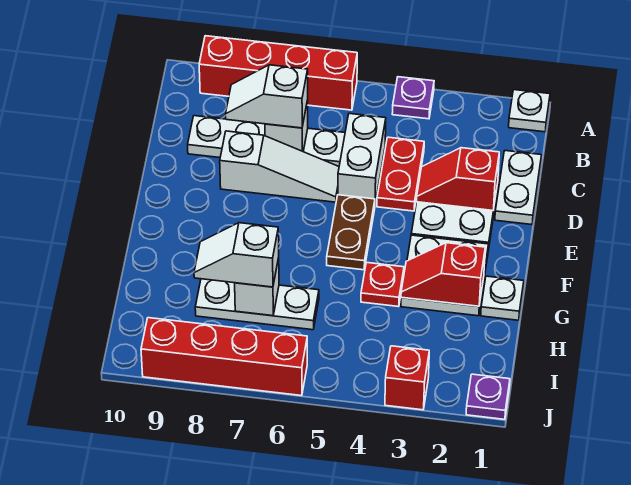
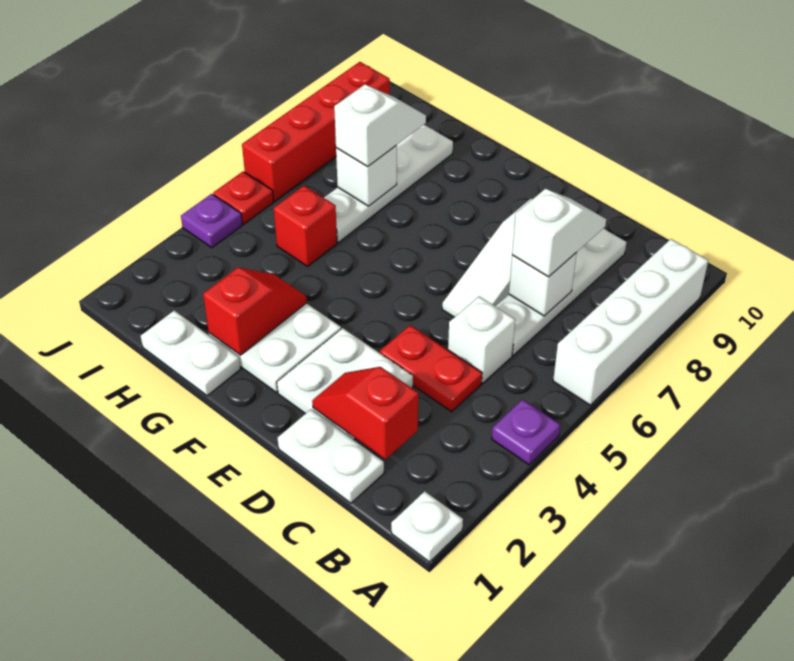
red brick A6:A9 level 1 -> white brick A6:A9 level 1
white brick C5:D5 level 1 -> white brick C5 level 1
red slope D2:D3 level 2 top 2 -> red slope C2:D2 level 2 top C
brown plate E5:F5 level 1 -> none
white plate G1 level 1 -> white plate G1:H1 level 1
red plate G4 level 1 -> red plate J5 level 1
white plate H6:H8 level 1 -> white plate H6:H9 level 1
purple plate J1 level 1 -> purple plate J4 level 1
red brick J3 level 1 -> red brick H5 level 1

